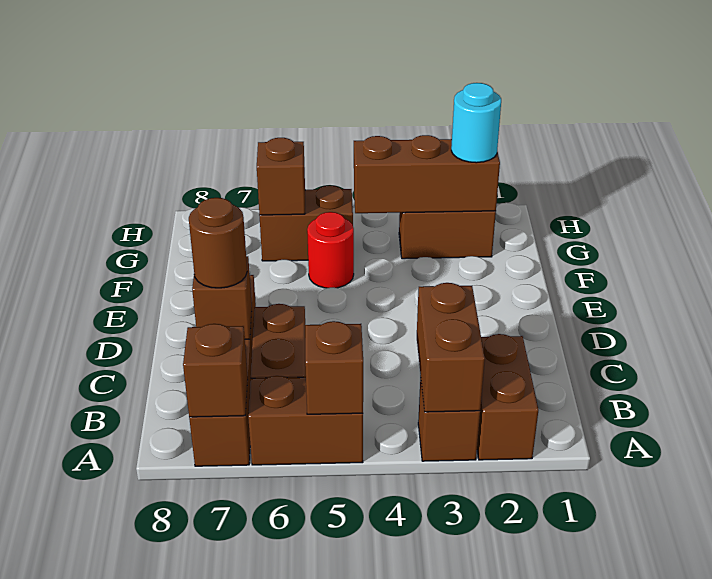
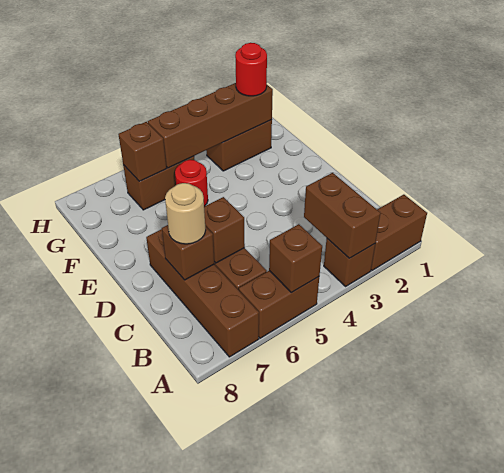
brown brick A2:B2 level 1 -> brown brick A1:A2 level 1
brown brick A7 level 2 -> brown brick C6 level 2
brown round brick C7 level 3 -> tan round brick C7 level 3
brown brick G2:G4 level 2 -> brown brick G2:G5 level 2
cyan round brick G2 level 3 -> red round brick G2 level 3

